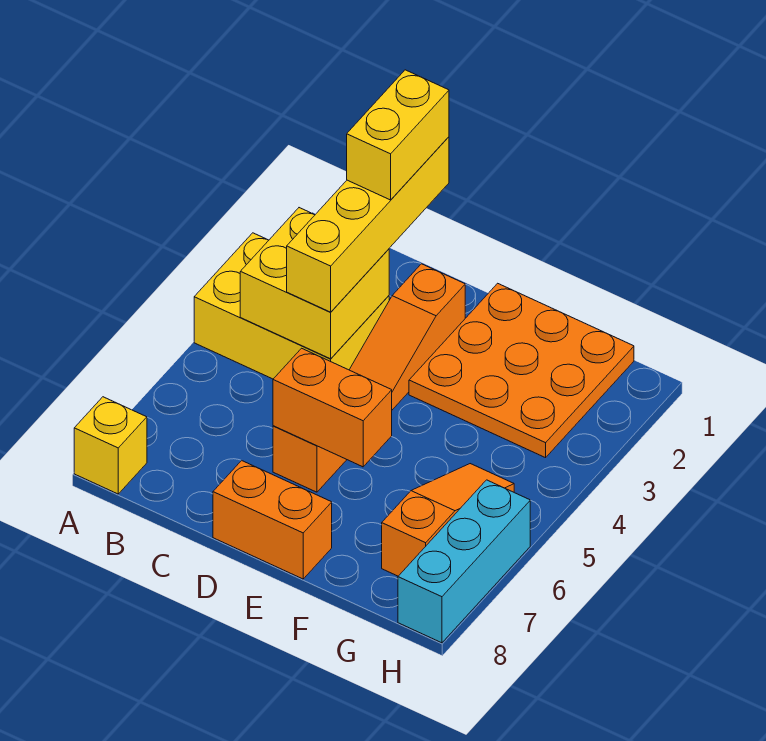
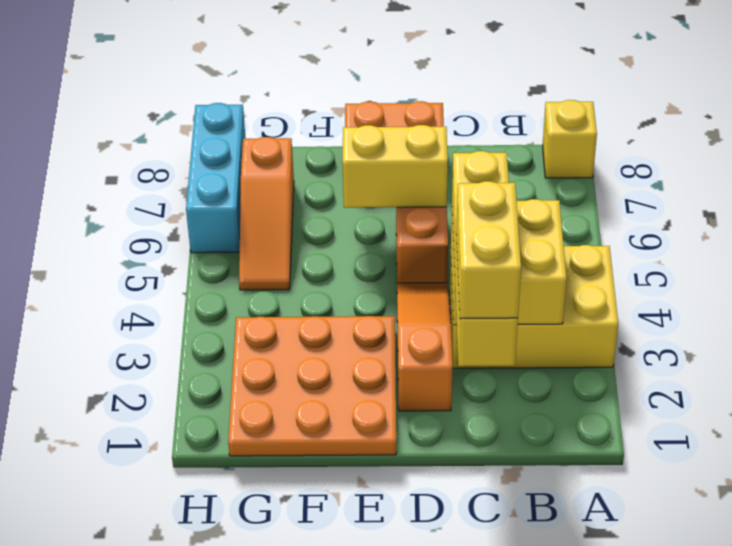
orange brick D6:E6 level 2 -> yellow brick D6:E6 level 2

